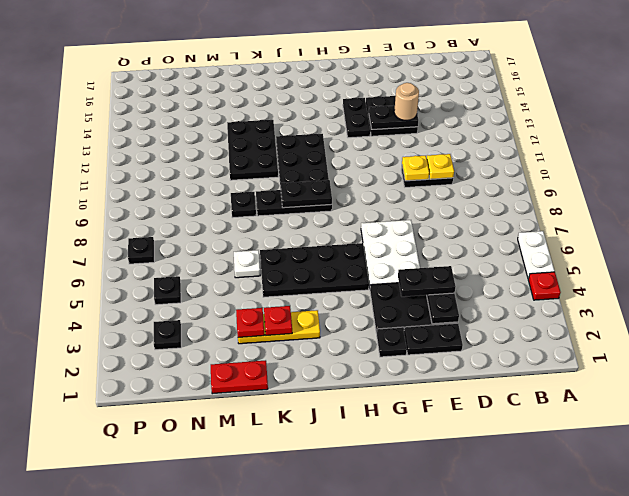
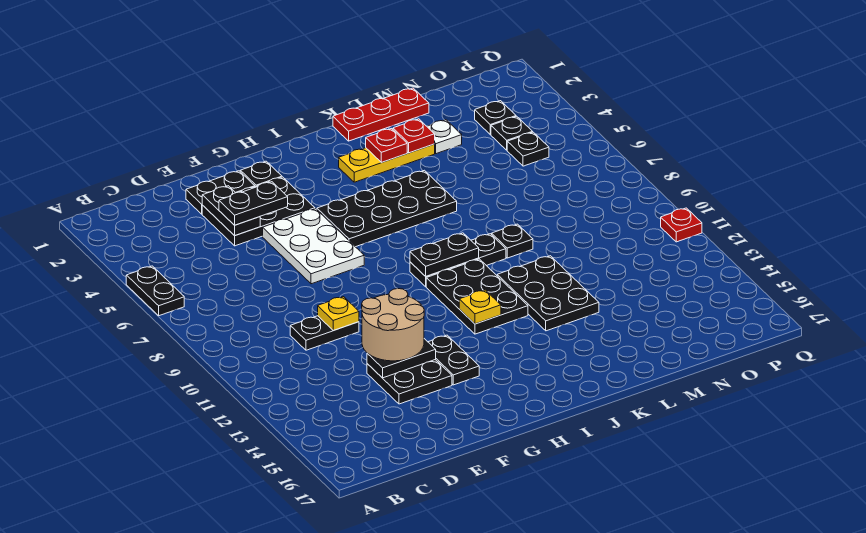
red plate A4 level 1 -> red plate Q11 level 1
white plate A5:A6 level 1 -> black plate A5:A6 level 1
yellow plate D10 level 2 -> yellow plate I12 level 2
tan round brick E13 level 3 -> tan round brick E12:F13 level 3
red plate L1:M1 level 1 -> red plate K1:M1 level 1
white plate L6 level 1 -> white plate M3 level 1
black plate P7 level 1 -> black plate O4 level 1

